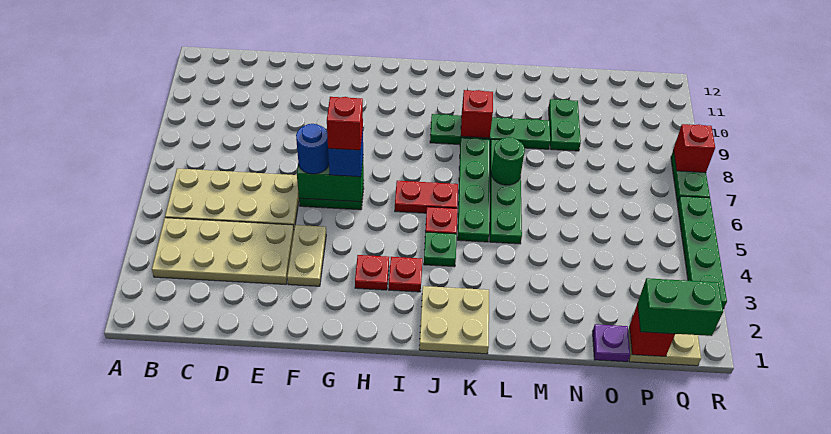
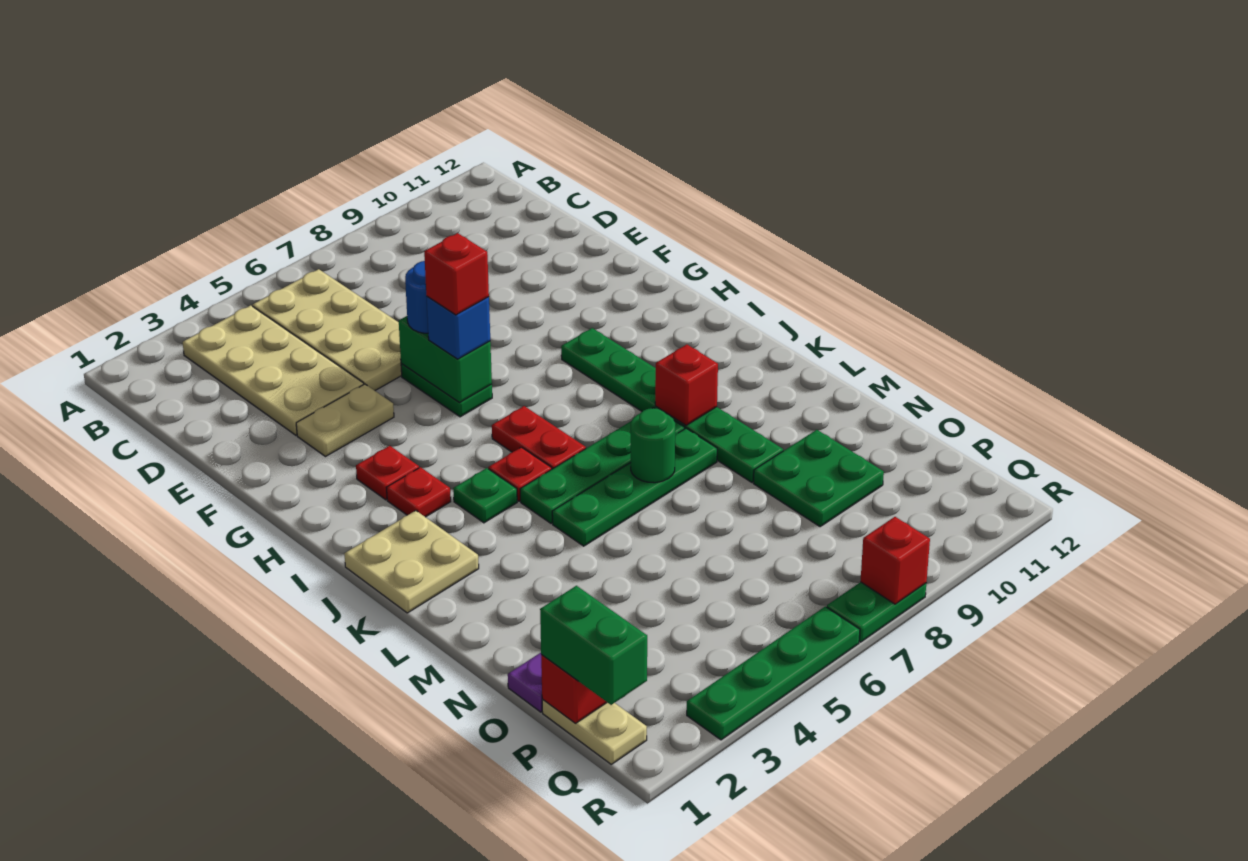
green plate J9:M9 level 1 -> green plate H9:M9 level 1
green plate N9:N10 level 1 -> green plate N9:O10 level 1

